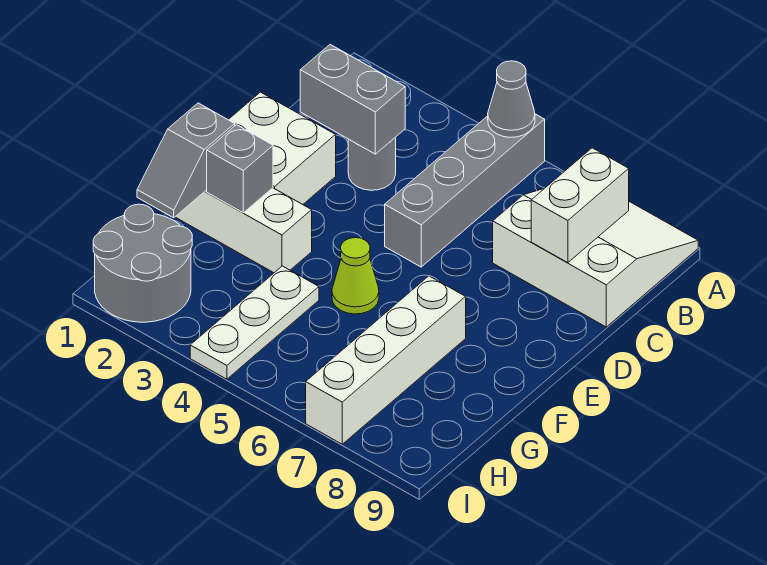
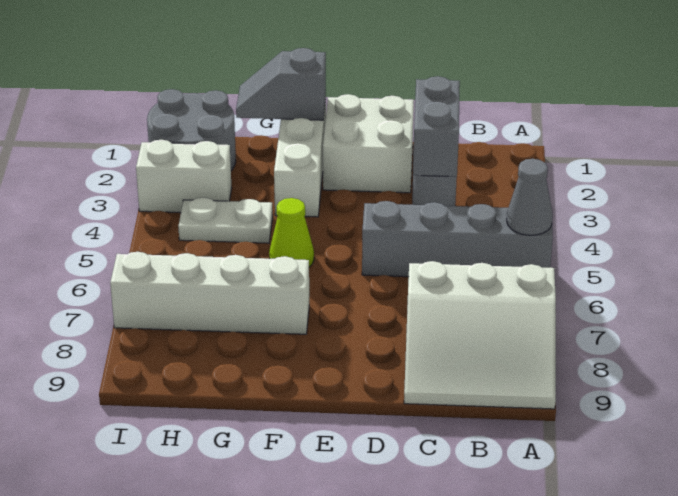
white slope A7:C9 level 1 top C -> white slope A7:C9 level 1 top 7
white brick B8:C8 level 2 -> white brick H3:I3 level 1
grey brick F2 level 2 -> none
white plate G4:I4 level 1 -> white plate G4:H4 level 1

